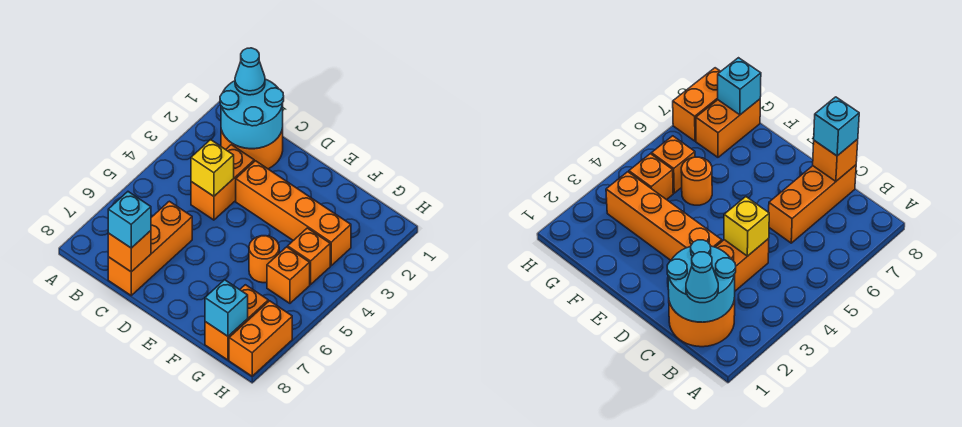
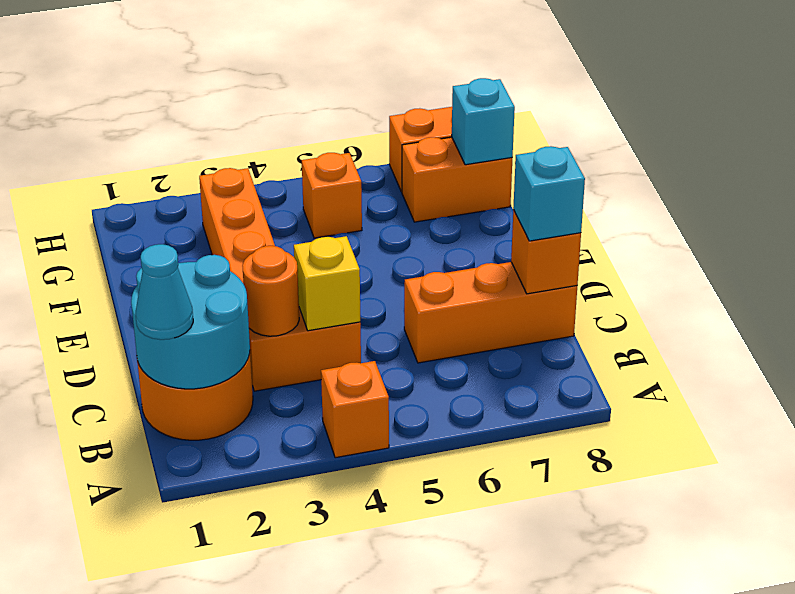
orange round brick F5 level 1 -> orange round brick C3 level 2
orange brick G4 level 1 -> orange brick A4 level 1

